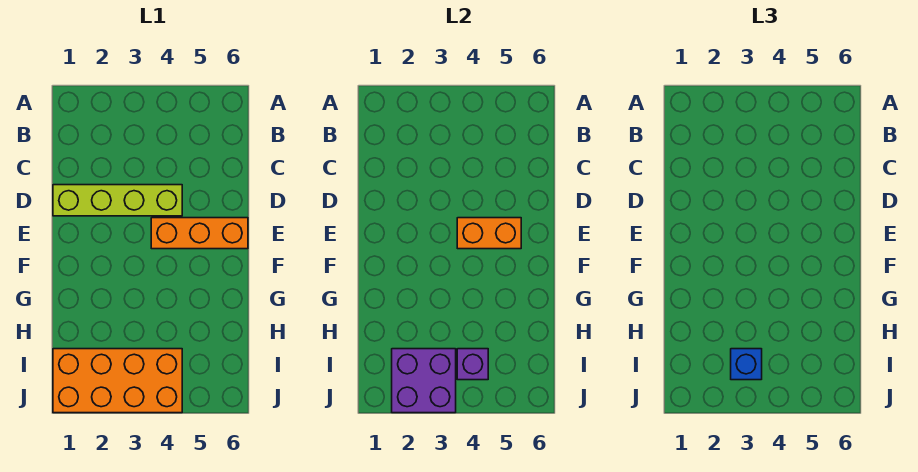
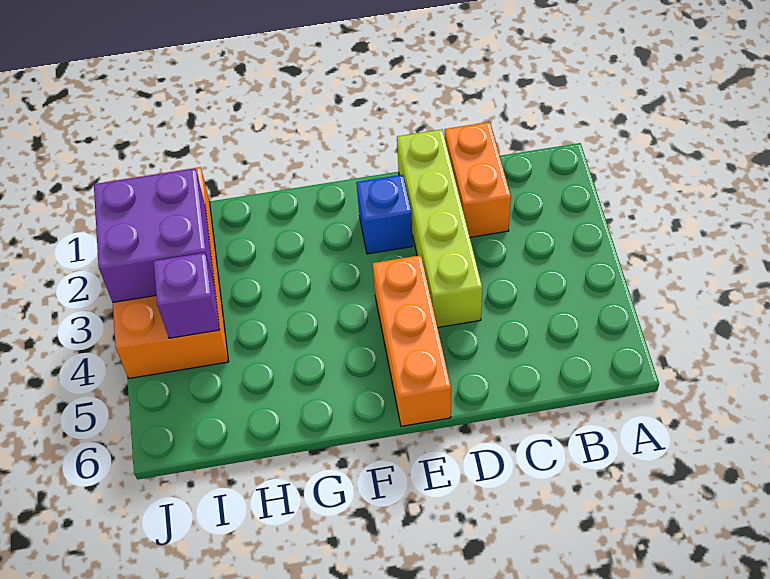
orange brick E4:E5 level 2 -> orange brick C1:C2 level 1
blue brick I3 level 3 -> blue brick E2 level 1

